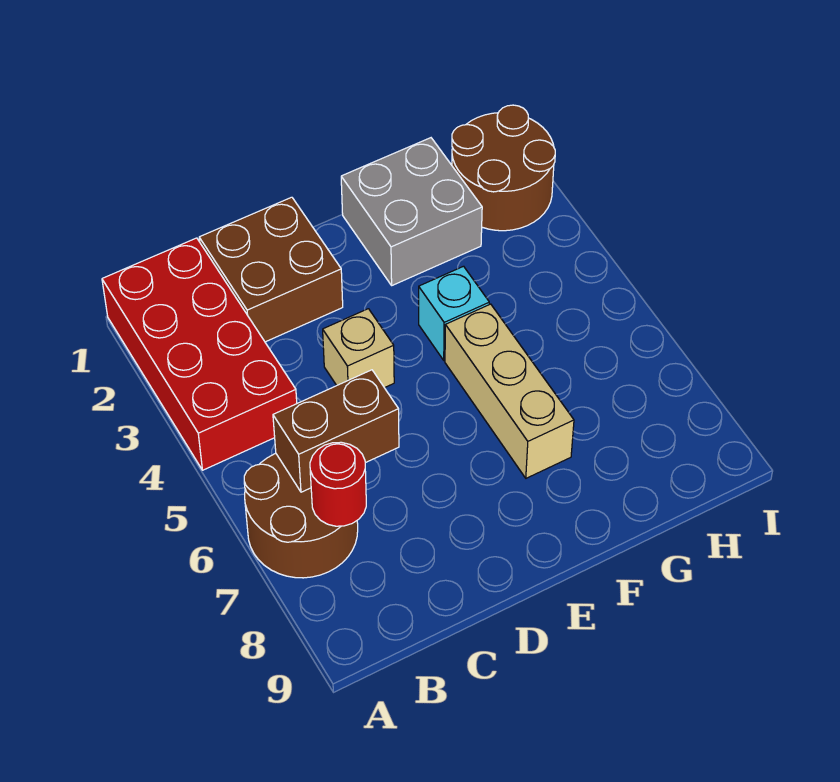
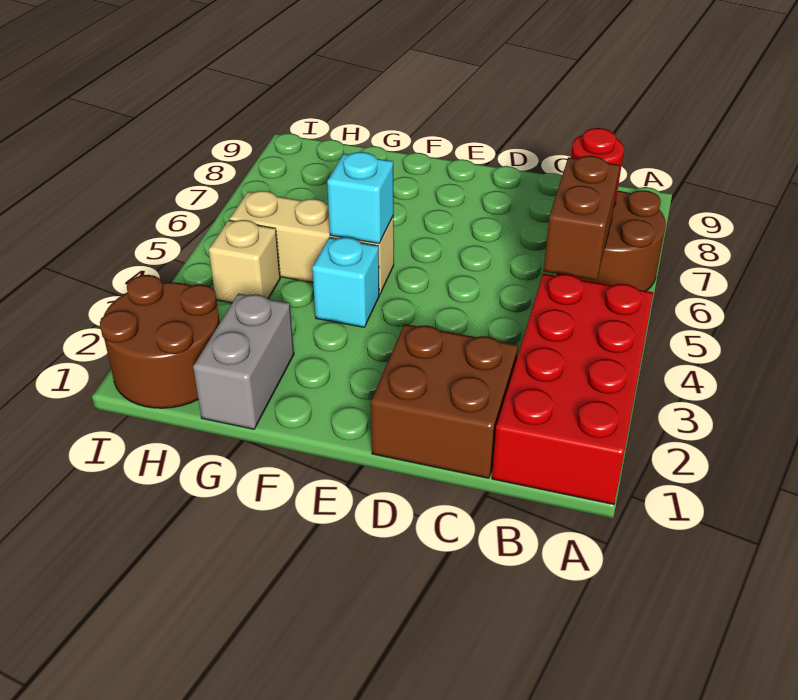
brown brick B6:C6 level 2 -> brown brick B5:B6 level 2
tan brick D4 level 1 -> tan brick H4 level 1
grey brick F1:G2 level 1 -> grey brick G1:G2 level 1
tan brick F5:F7 level 1 -> tan brick F5:H5 level 1
none -> cyan brick F5 level 2

